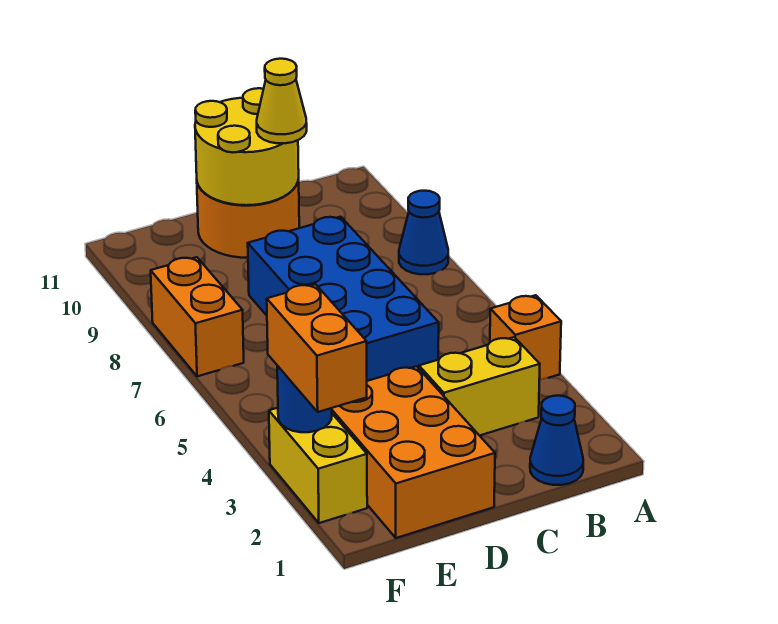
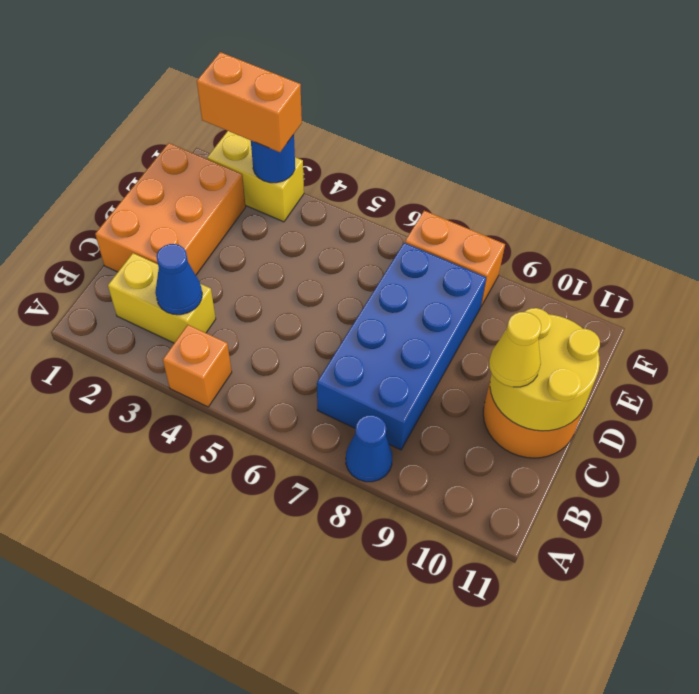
blue cone B1 level 1 -> blue cone B3 level 2
yellow brick B3:C3 level 1 -> yellow brick B2:B3 level 1
blue brick C5:D8 level 1 -> blue brick B7:E8 level 1
orange brick D1:E3 level 1 -> orange brick C1:E2 level 1

